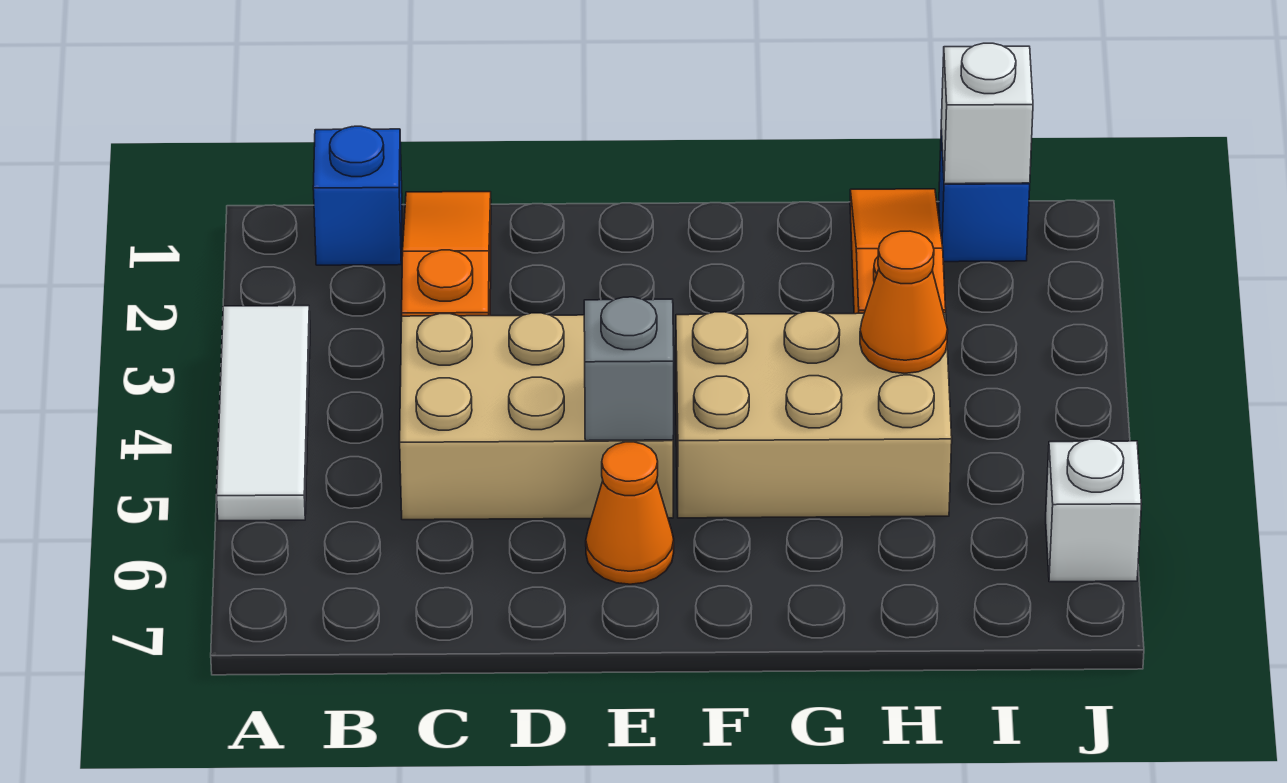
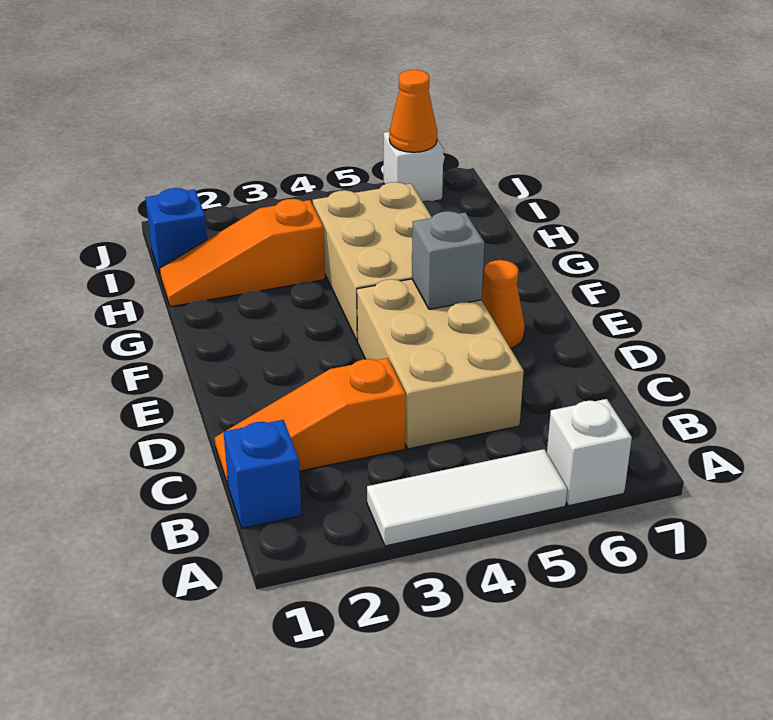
orange cone H4 level 2 -> orange cone J6 level 2
white brick I1 level 2 -> white brick A6 level 1

